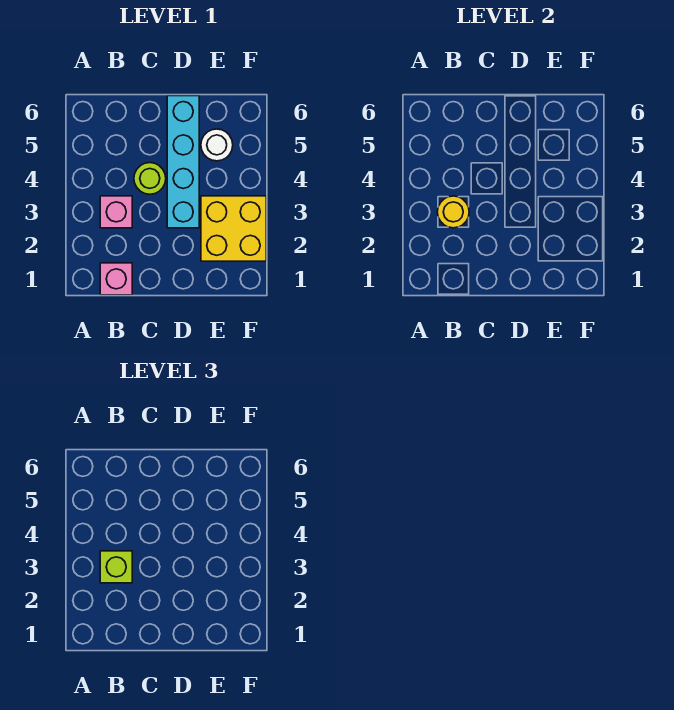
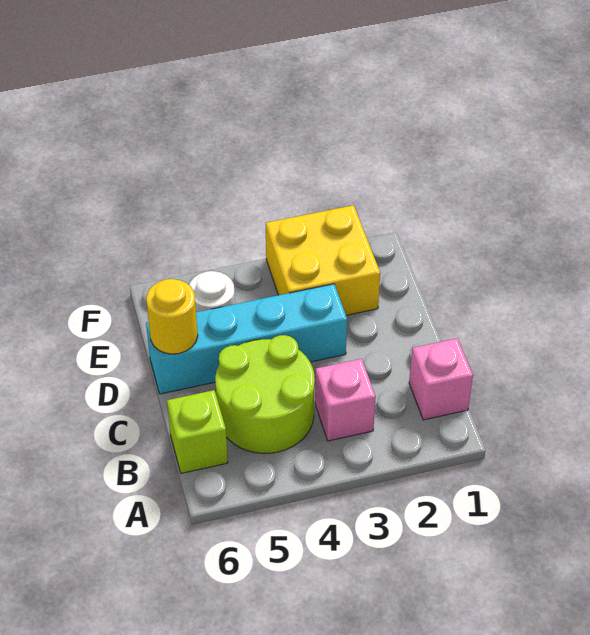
yellow round brick B3 level 2 -> yellow round brick D6 level 2
lime brick B3 level 3 -> lime brick B6 level 1
lime round brick C4 level 1 -> lime round brick B4:C5 level 1

